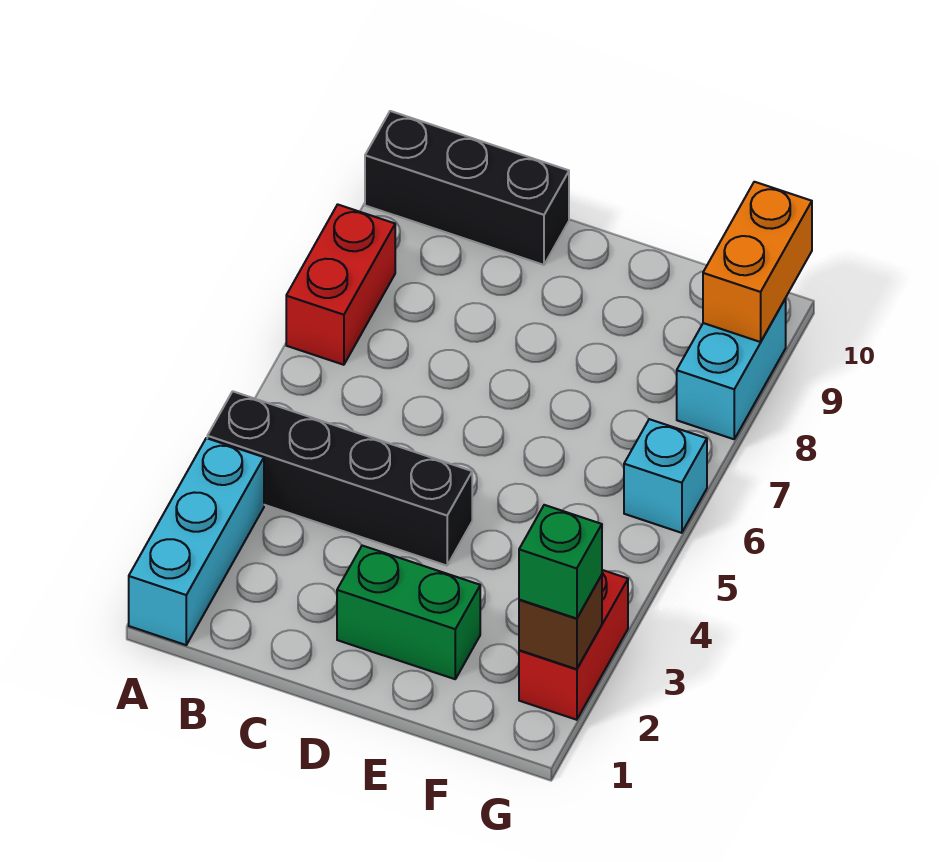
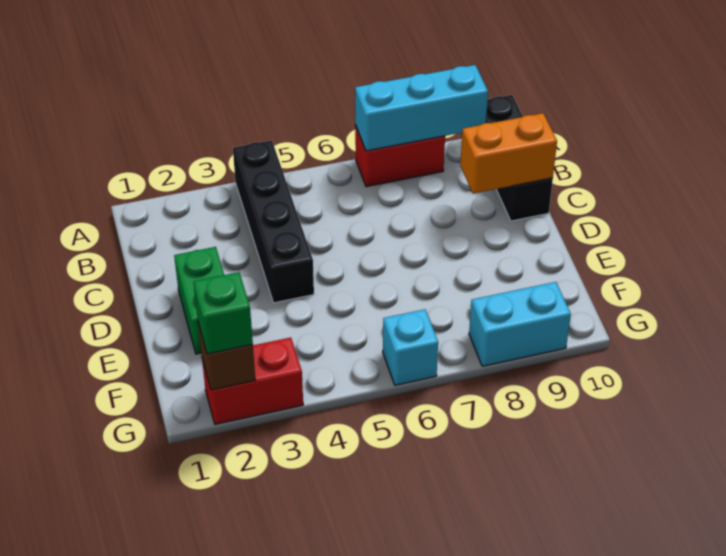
cyan brick A1:A3 level 1 -> cyan brick A7:A9 level 2
orange brick G9:G10 level 2 -> orange brick C9:C10 level 2

